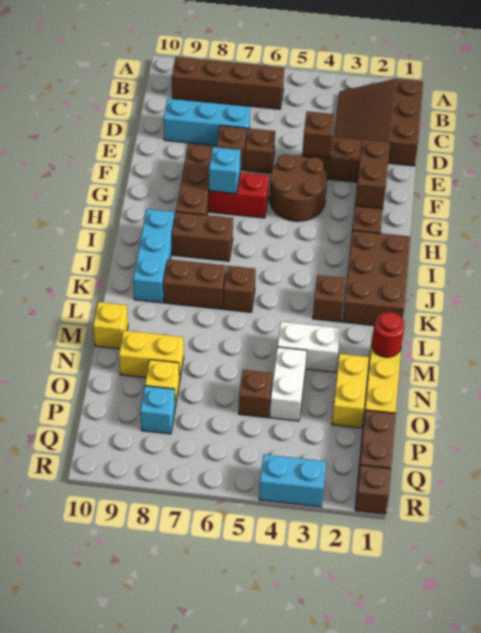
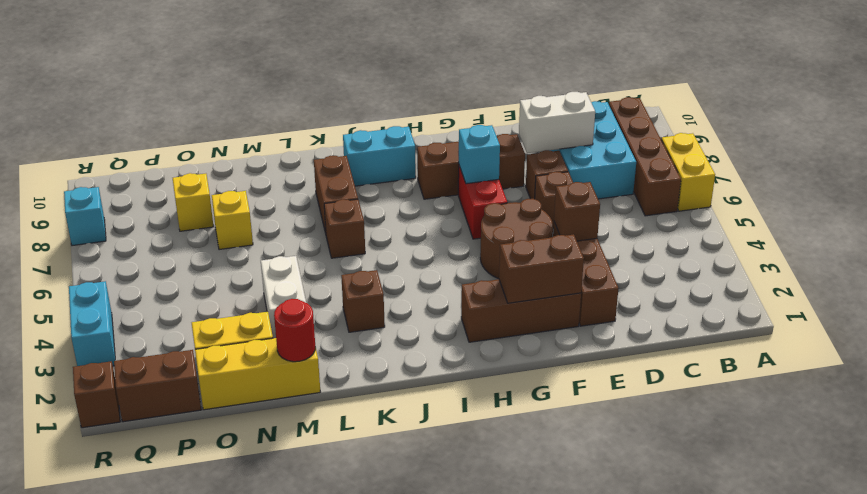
brown slope B1:D3 level 1 top 1 -> none
cyan brick D7:D9 level 1 -> cyan brick C7:D9 level 1
brown brick I1:K2 level 1 -> none
brown brick I7:I8 level 1 -> none
cyan brick I9:K9 level 1 -> cyan brick I9:J9 level 1
yellow brick M10 level 1 -> yellow brick N7 level 1
white brick N4:O4 level 1 -> white brick D8:E8 level 2
yellow brick N8:N9 level 1 -> yellow brick A6:A7 level 1
brown brick O5 level 1 -> none
cyan brick P8 level 1 -> cyan brick R8 level 1

